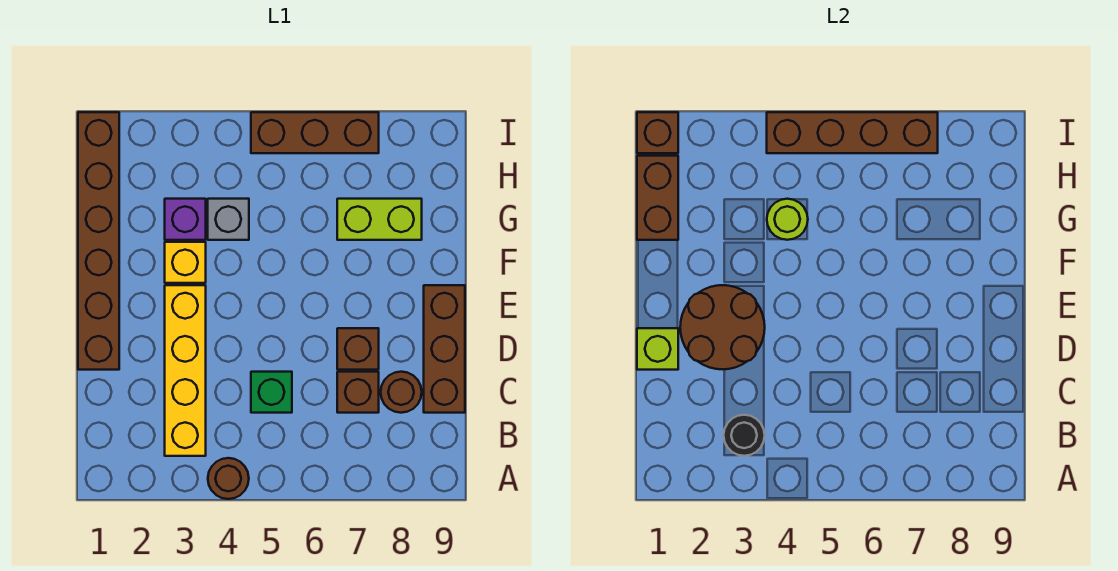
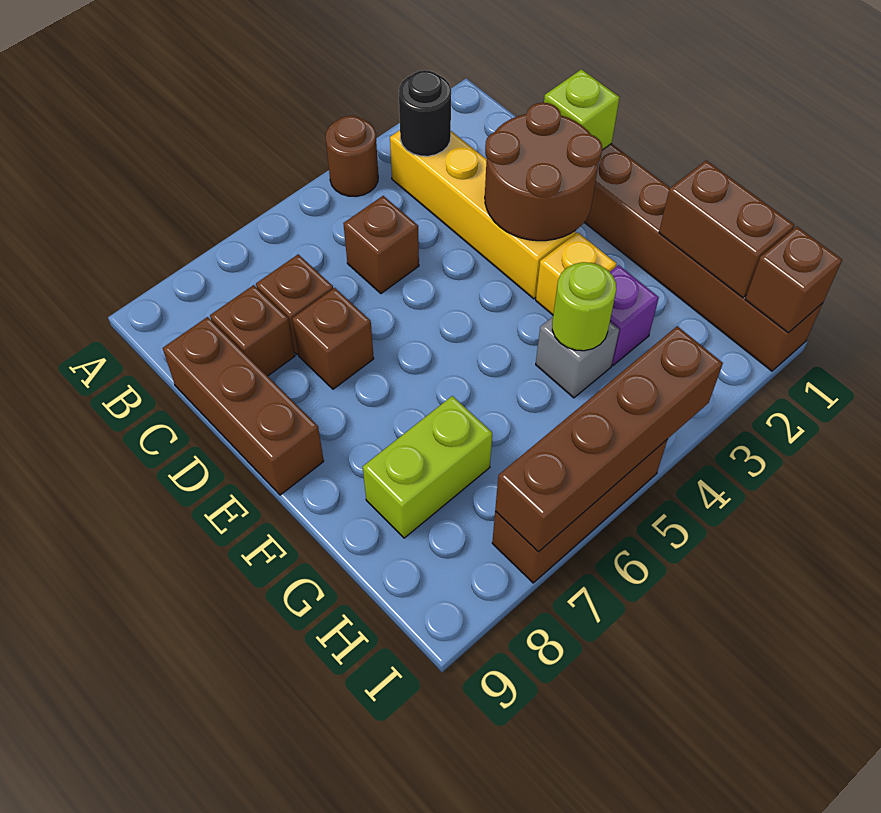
green brick C5 level 1 -> brown brick C5 level 1
brown round brick C8 level 1 -> brown brick C8 level 1

